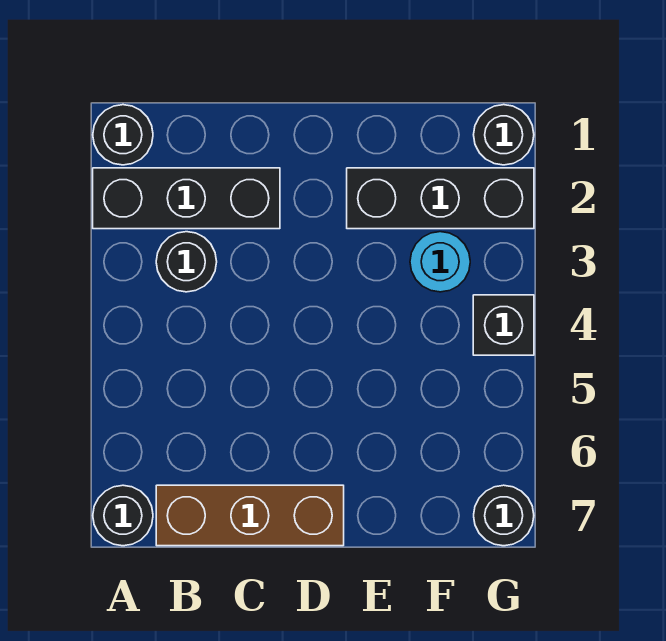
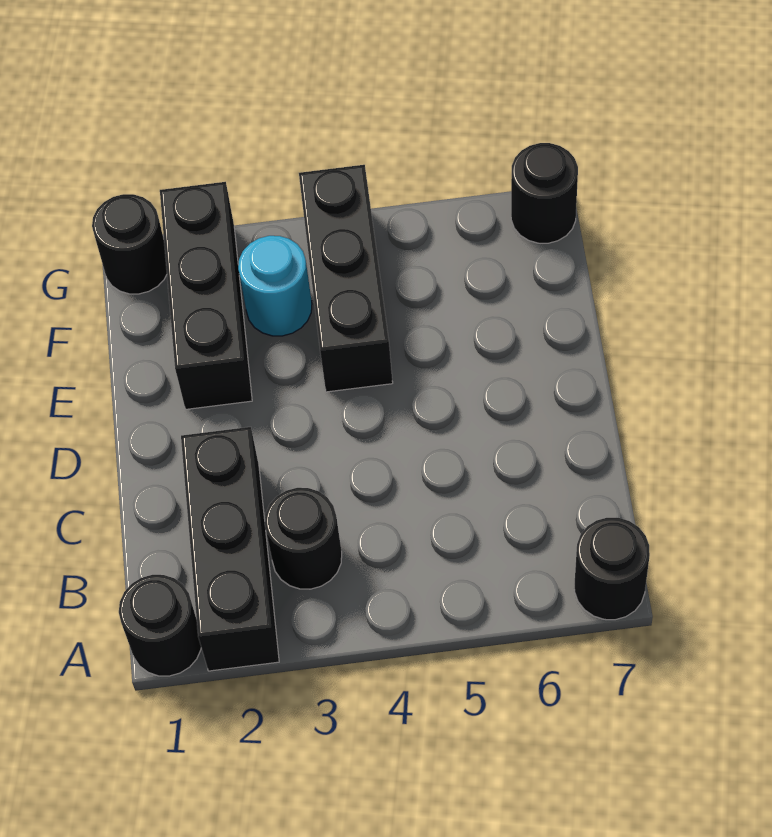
brown brick B7:D7 level 1 -> none
black brick G4 level 1 -> black brick E4:G4 level 1

